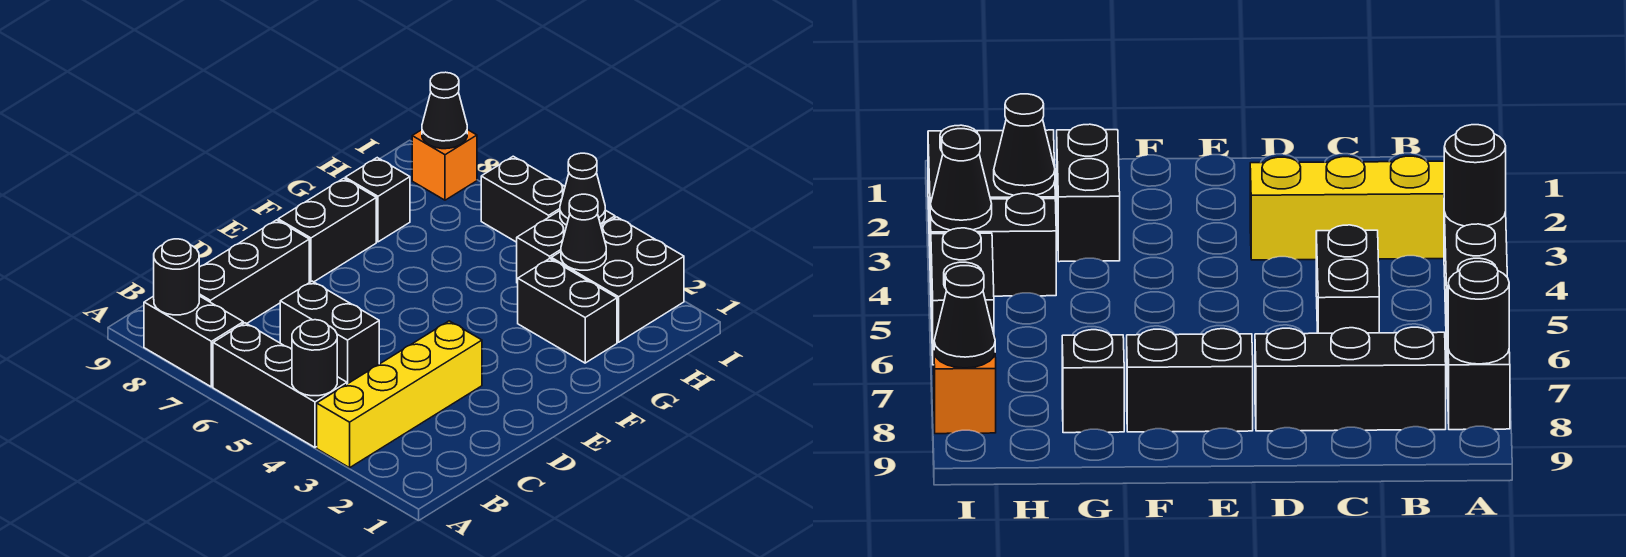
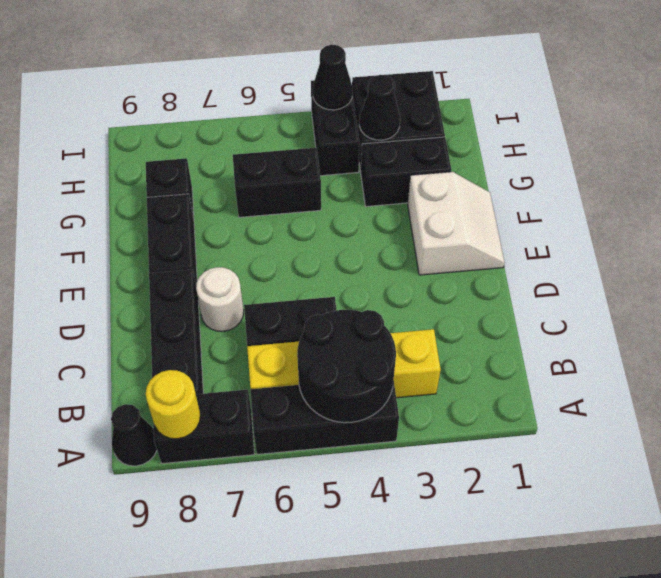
yellow brick A3:D3 level 1 -> yellow brick B3:B6 level 1
black round brick A4 level 2 -> black round brick A4:B5 level 2
black round brick A8 level 2 -> yellow round brick A8 level 2
none -> white round brick D7 level 1
none -> white slope E1:F2 level 1 top 2
black brick I5:I6 level 1 -> black brick G5:G6 level 1
orange brick I8 level 1 -> none
black cone I8 level 2 -> black cone A9 level 1

